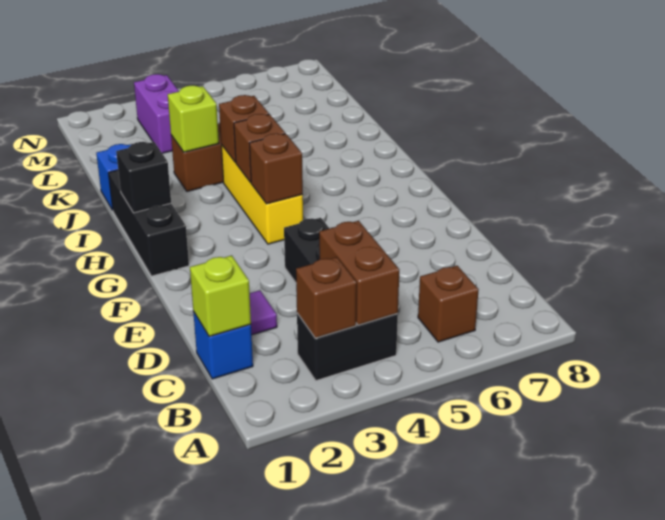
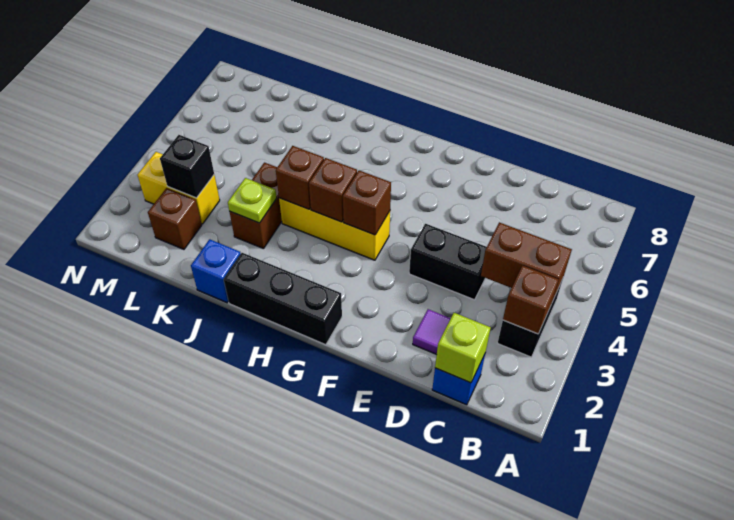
brown brick B6 level 1 -> brown brick L2 level 1
black brick H1 level 2 -> black brick L3 level 2
lime brick J3 level 2 -> lime plate J3 level 2
purple brick L3:M3 level 1 -> yellow brick L3:M3 level 1

